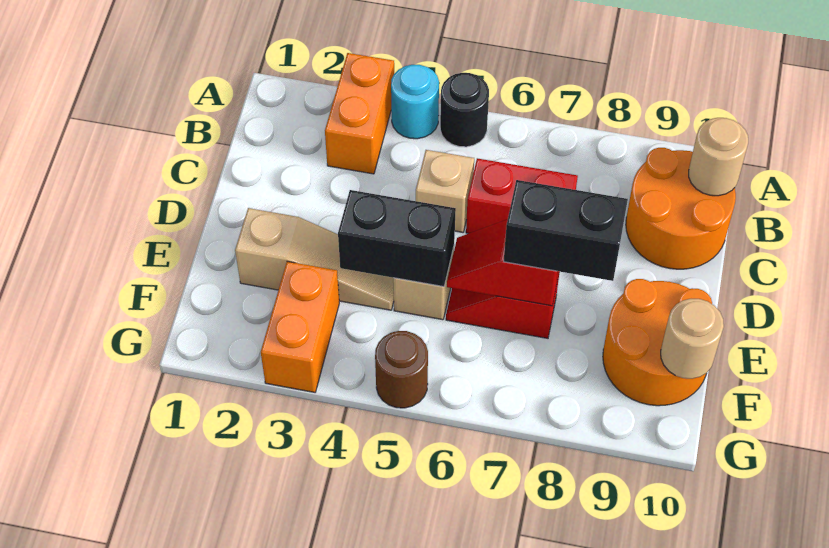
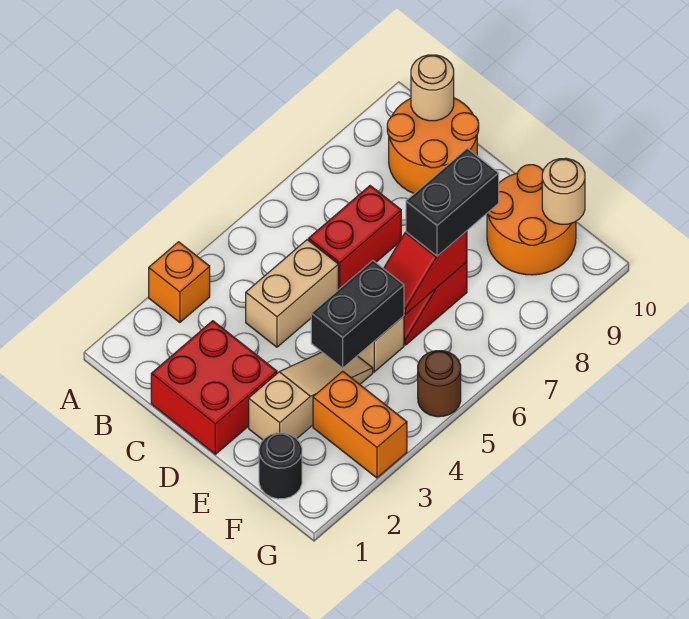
orange brick A3:B3 level 1 -> orange brick A3 level 1
cyan round brick A4 level 1 -> none
black round brick A5 level 1 -> black round brick F1 level 1
none -> red brick C1:D2 level 1
tan brick C5 level 1 -> tan brick C4:C5 level 1

